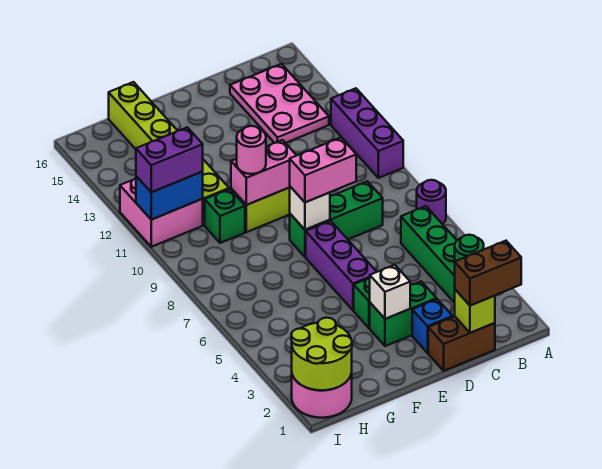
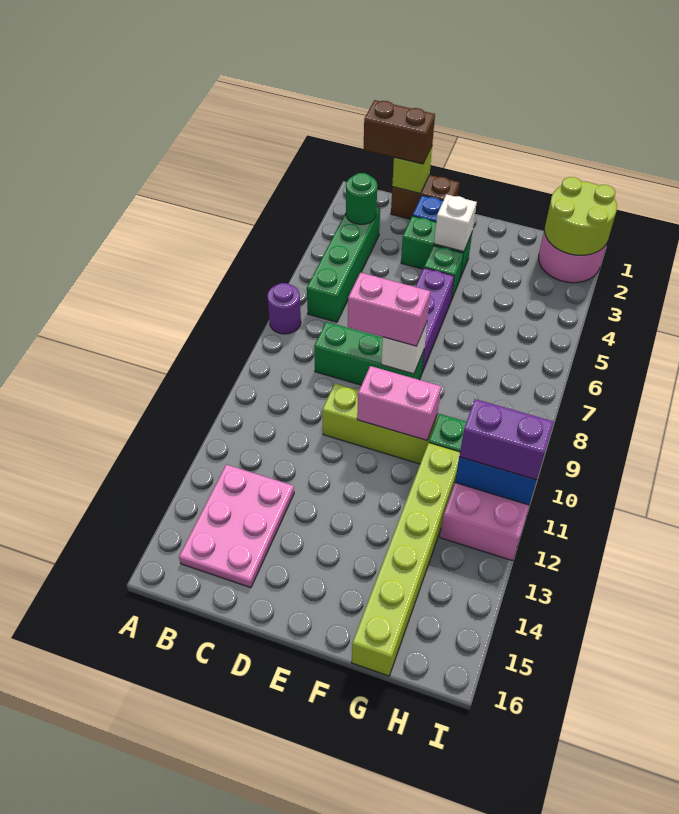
purple brick A10:A12 level 1 -> none
pink round brick F10 level 3 -> none

